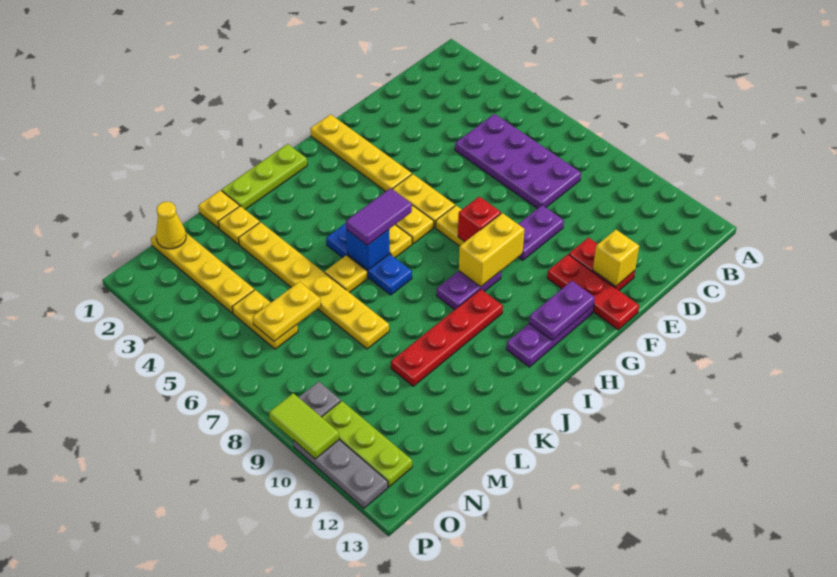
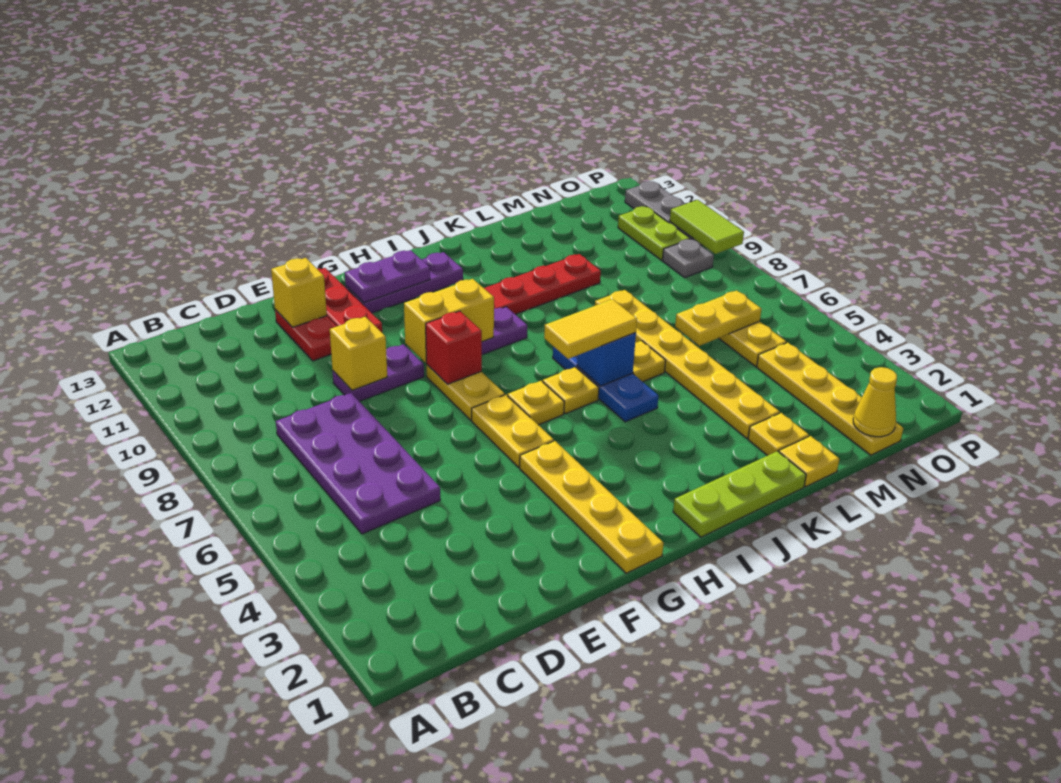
none -> yellow brick E9 level 2
purple tile I6:J6 level 3 -> yellow tile I6:J6 level 3
lime plate O10:O12 level 1 -> lime plate O10:O11 level 1

